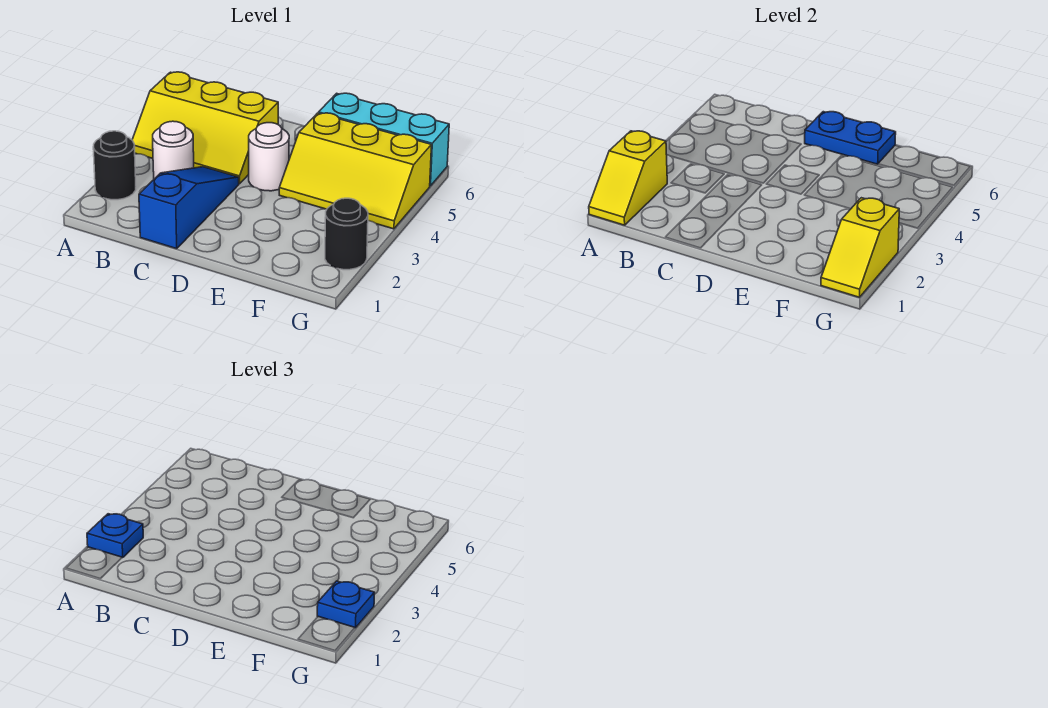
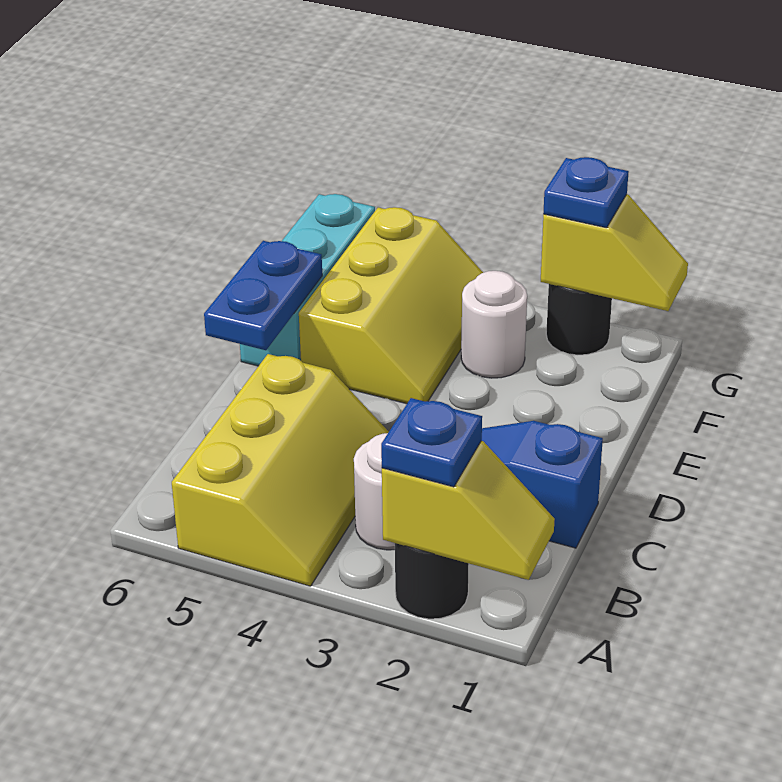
white round brick D4 level 1 -> white round brick F3 level 1

